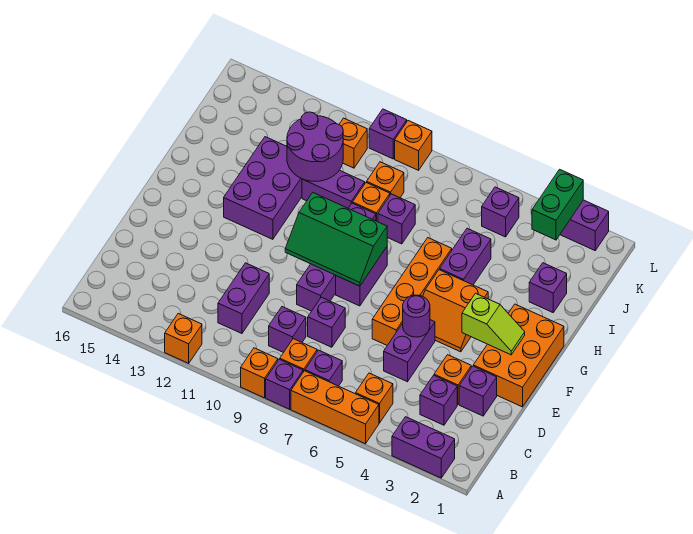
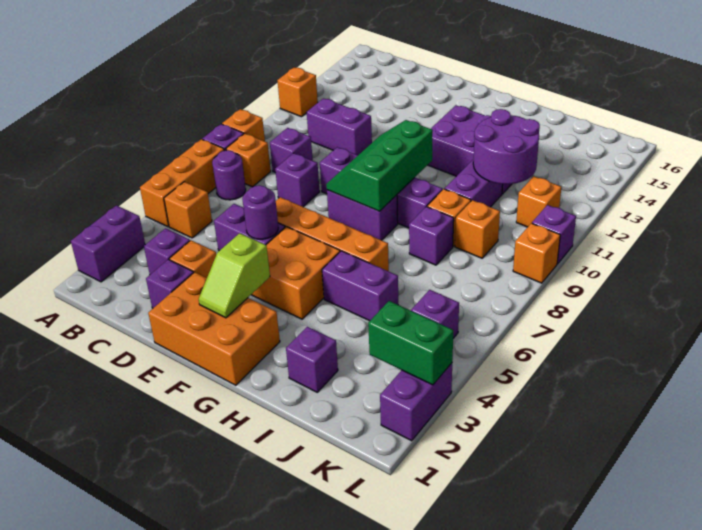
purple brick B7 level 1 -> purple round brick B7 level 1
orange slope F4:G5 level 1 top G -> orange brick F4:G5 level 1

